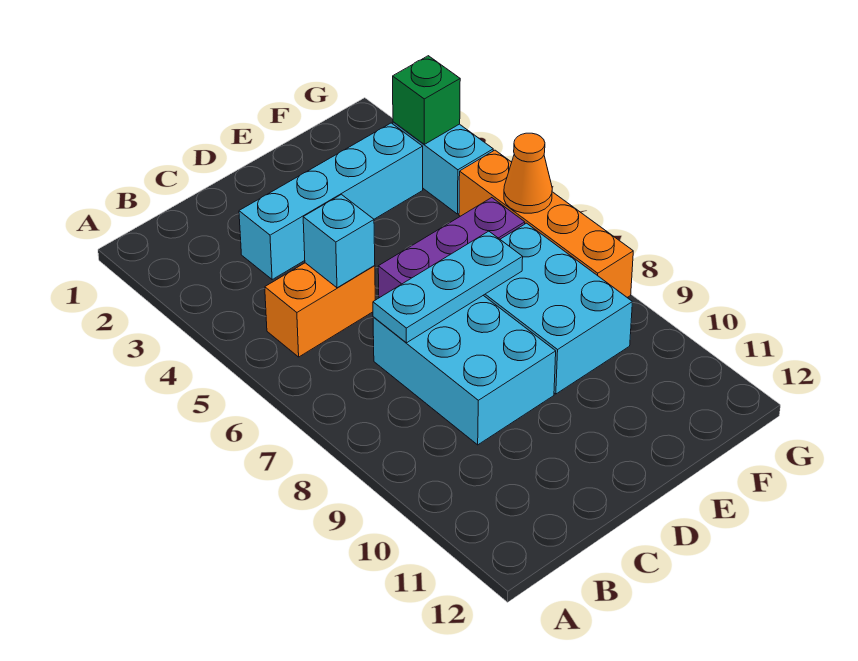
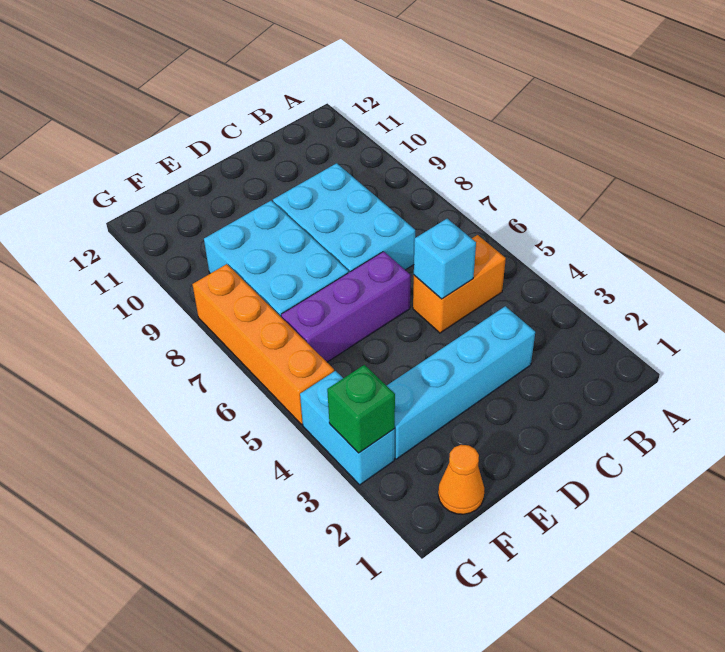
cyan plate C7:E7 level 2 -> none
orange cone G6 level 2 -> orange cone F1 level 1

